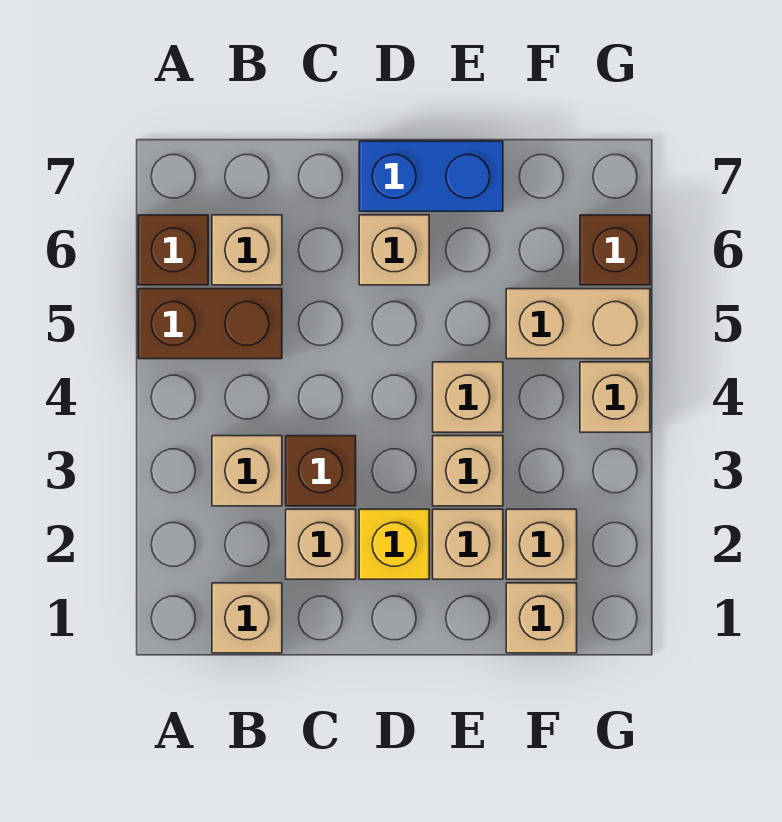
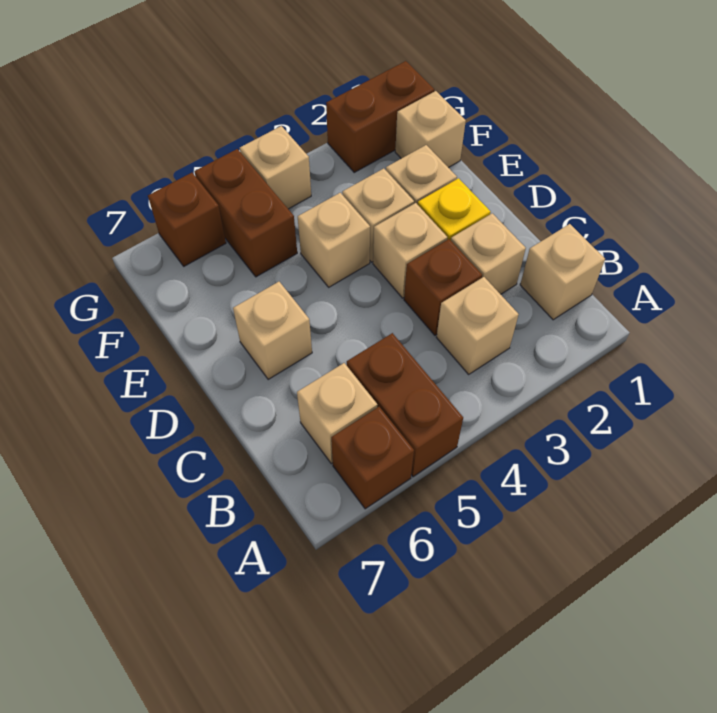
blue brick D7:E7 level 1 -> none
tan brick F2 level 1 -> tan brick D3 level 1
tan brick F5:G5 level 1 -> brown brick F5:G5 level 1
none -> brown brick G1:G2 level 1

